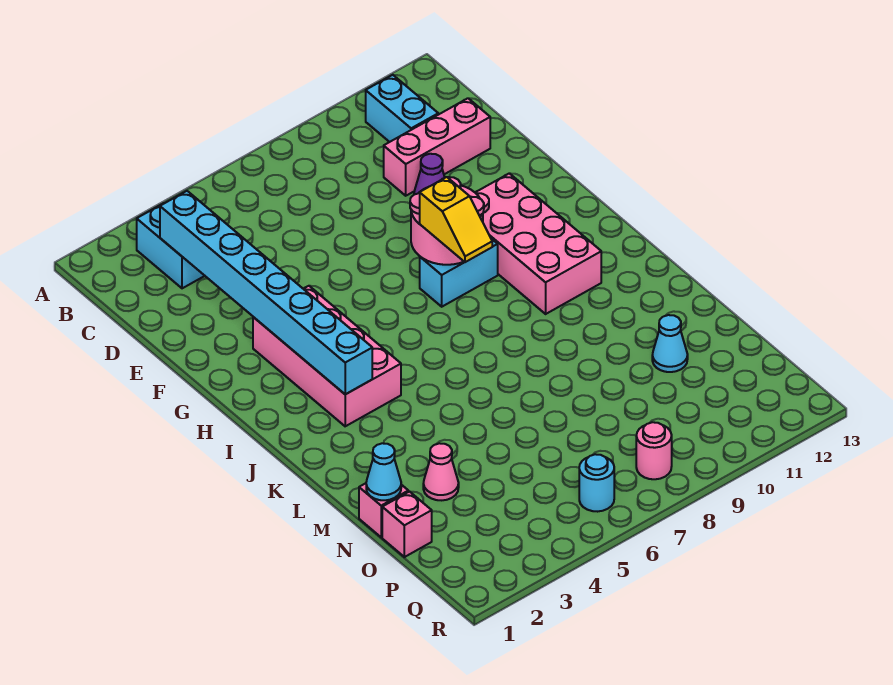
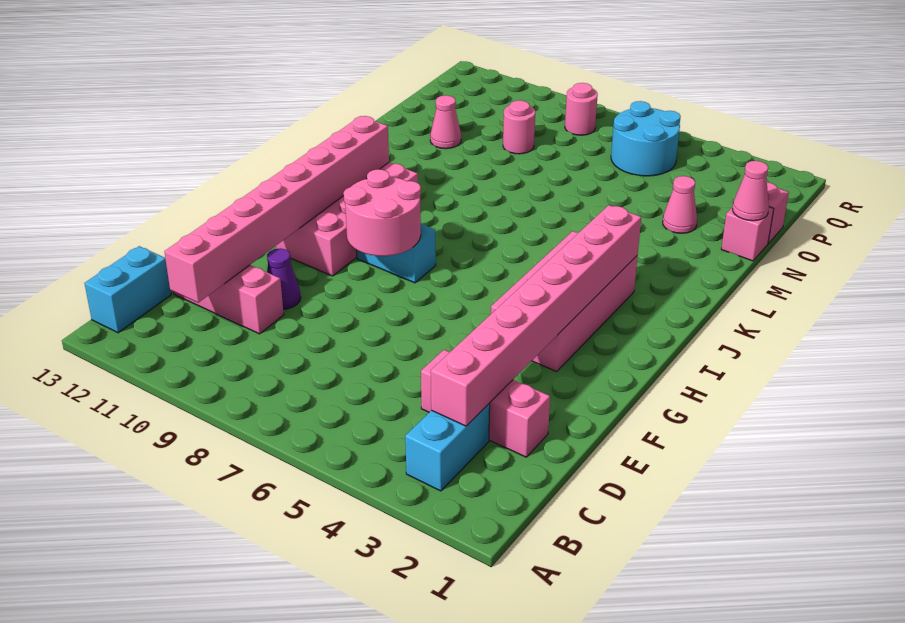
cyan brick B11:C11 level 1 -> cyan brick B13:C13 level 1
cyan brick C3:J3 level 2 -> pink brick C3:J3 level 2
none -> pink brick C11:J11 level 2
none -> pink brick D2:D4 level 1
yellow slope H8:I8 level 3 top H -> none
cyan cone N1 level 2 -> pink cone N1 level 2
cyan cone N11 level 1 -> pink cone N11 level 1
none -> pink round brick O9 level 1
cyan round brick Q6 level 1 -> cyan round brick P5:Q6 level 1

